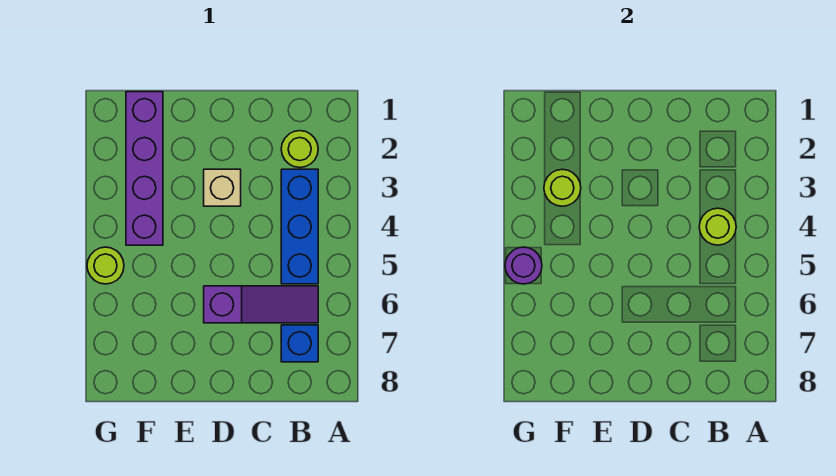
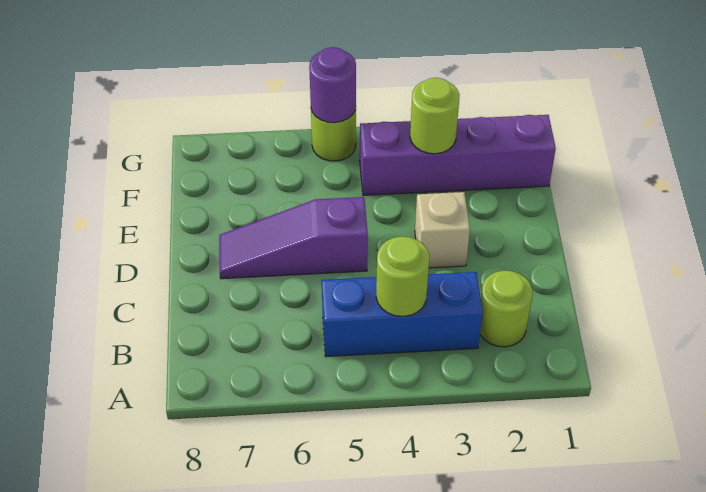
purple slope B6:D6 level 1 top D -> purple slope D5:D7 level 1 top 5
blue brick B7 level 1 -> none

